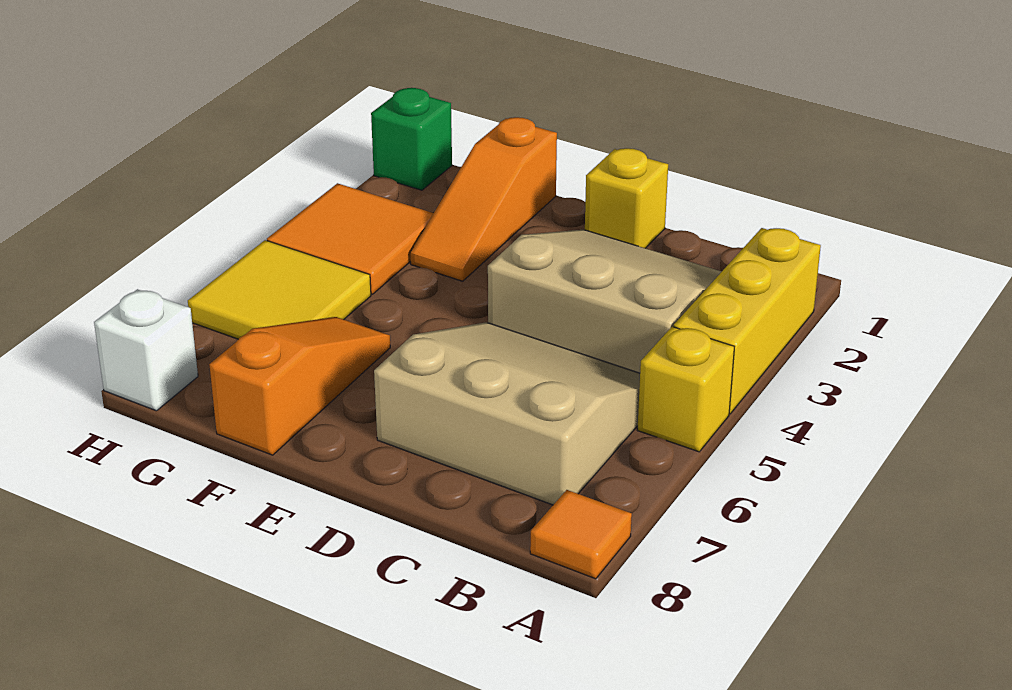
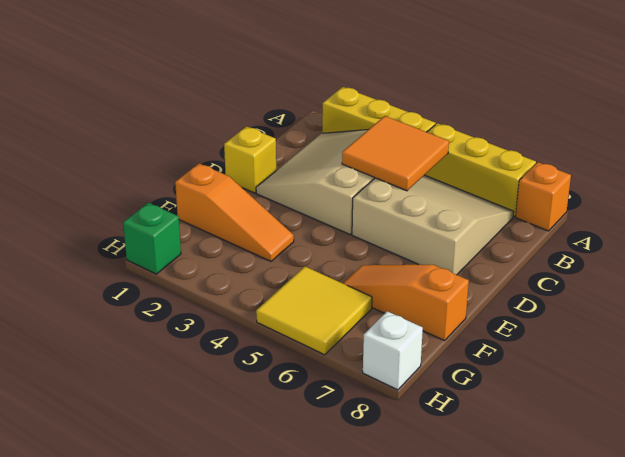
yellow brick A5 level 1 -> yellow brick A5:A7 level 1
orange tile A8 level 1 -> orange brick A8 level 1
tan slope B5:D7 level 1 top 7 -> tan slope B5:D7 level 1 top D
orange tile G3:H4 level 1 -> orange tile B4:C5 level 2

